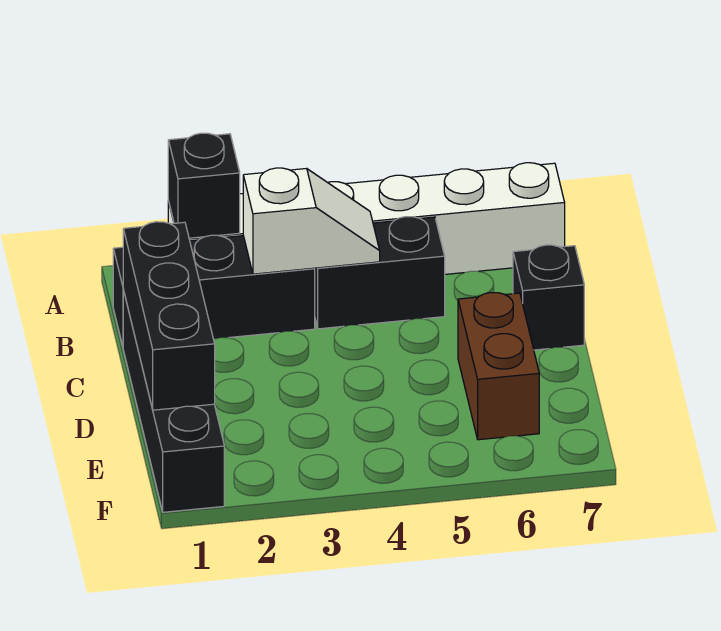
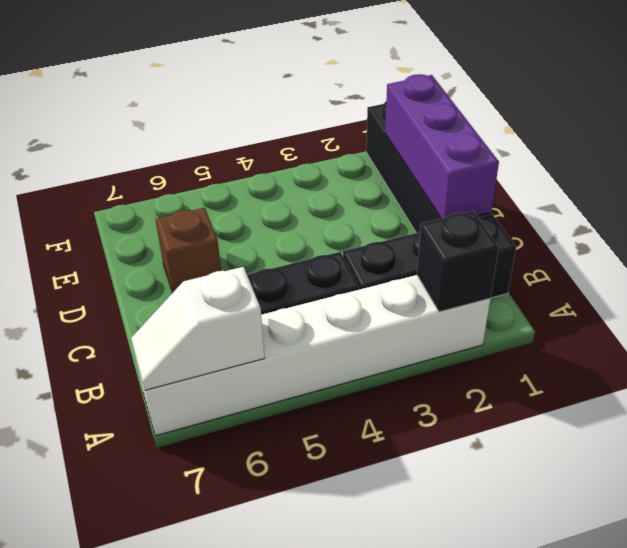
white slope B3:B4 level 2 top 3 -> white slope A6:A7 level 2 top 6
black brick C1:E1 level 2 -> purple brick C1:E1 level 2
black brick C7 level 1 -> none
brown brick D6:E6 level 1 -> brown brick D6 level 1

